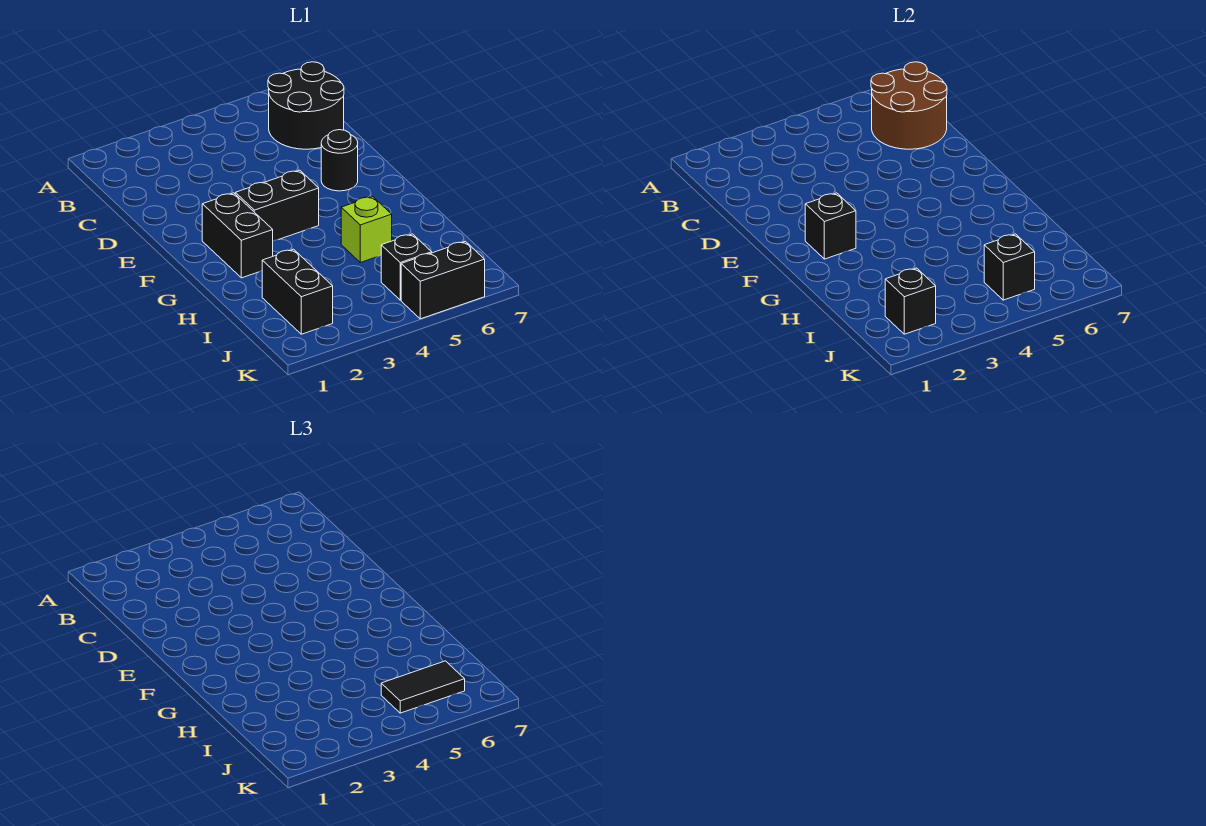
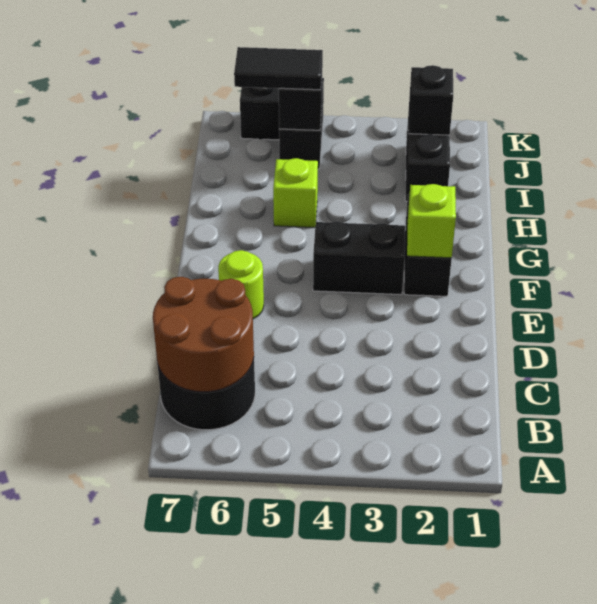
black round brick E6 level 1 -> lime round brick E6 level 1
black brick F2 level 2 -> lime brick F2 level 2

